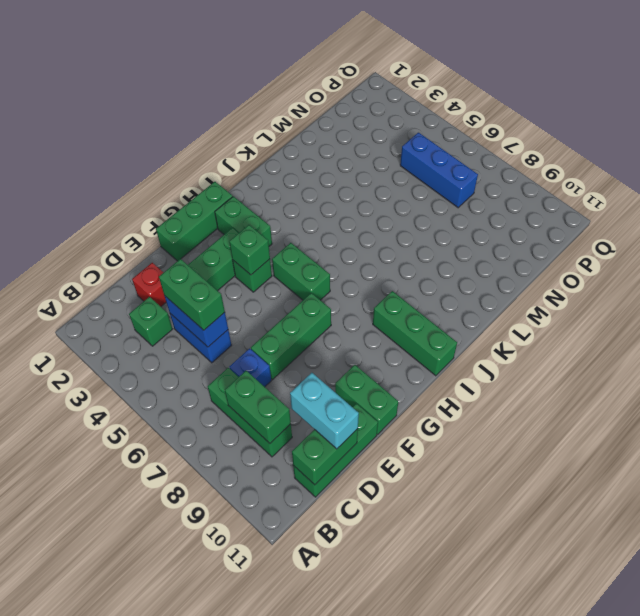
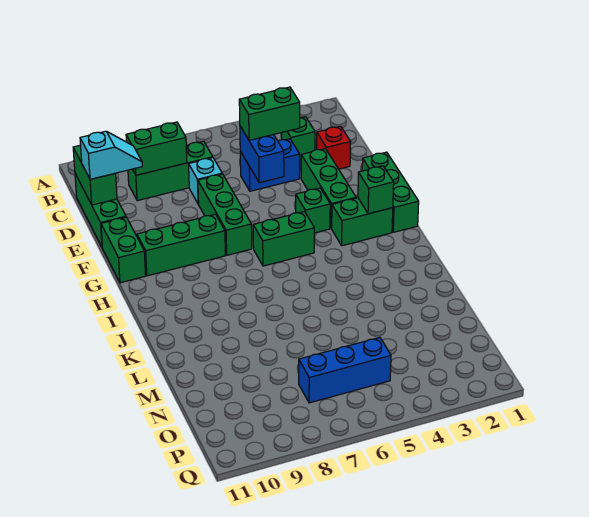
blue brick D4:D5 level 2 -> blue brick D5:E5 level 2
blue brick D7 level 1 -> cyan brick D7 level 1
cyan brick D10:D11 level 3 -> cyan slope D10:D11 level 3 top 11
green brick F10:F11 level 1 -> green brick F11:G11 level 1
green brick G4 level 2 -> green brick H2 level 2
green brick I9:I11 level 1 -> green brick G8:G10 level 1

